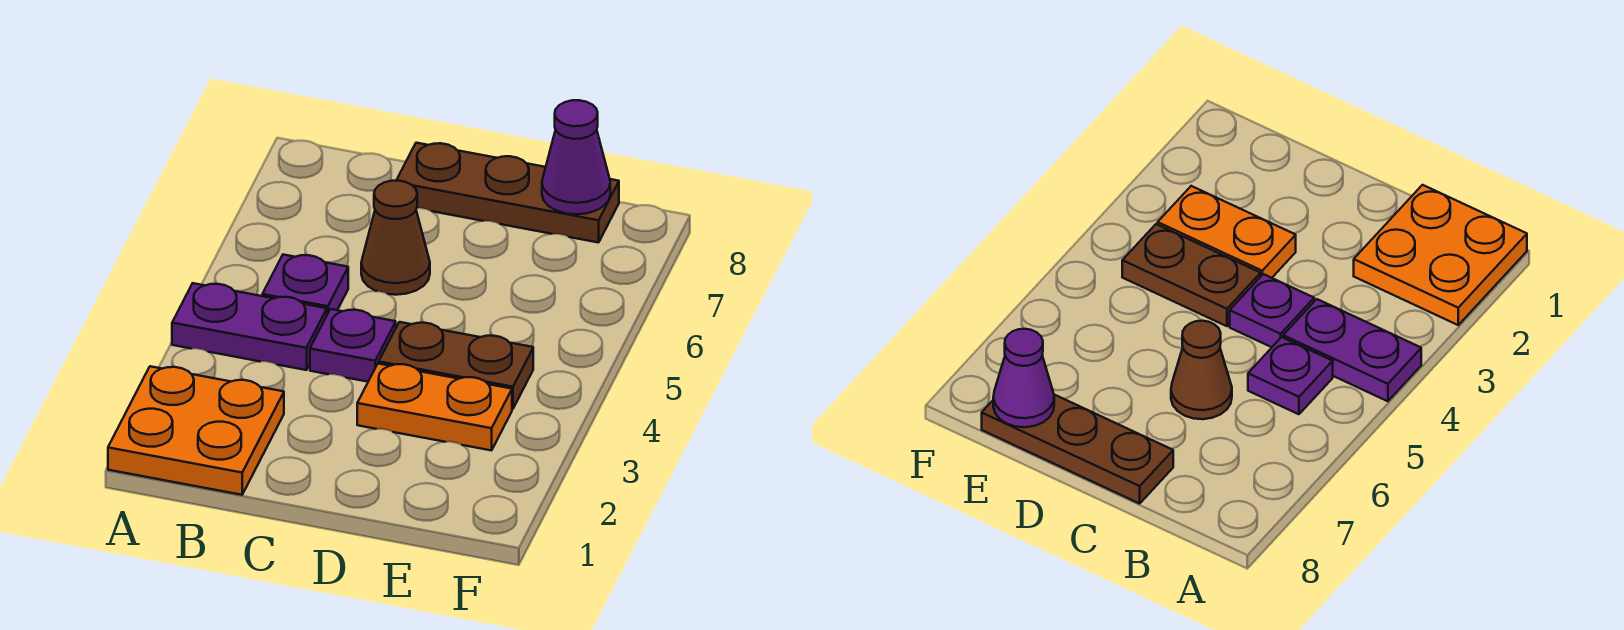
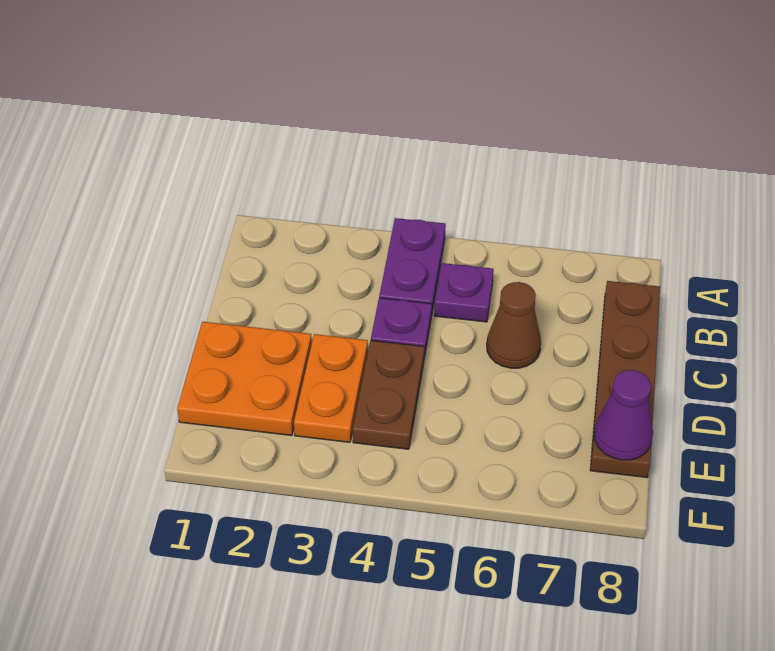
orange plate A1:B2 level 1 -> orange plate D1:E2 level 1
brown plate C8:E8 level 1 -> brown plate B8:E8 level 1

